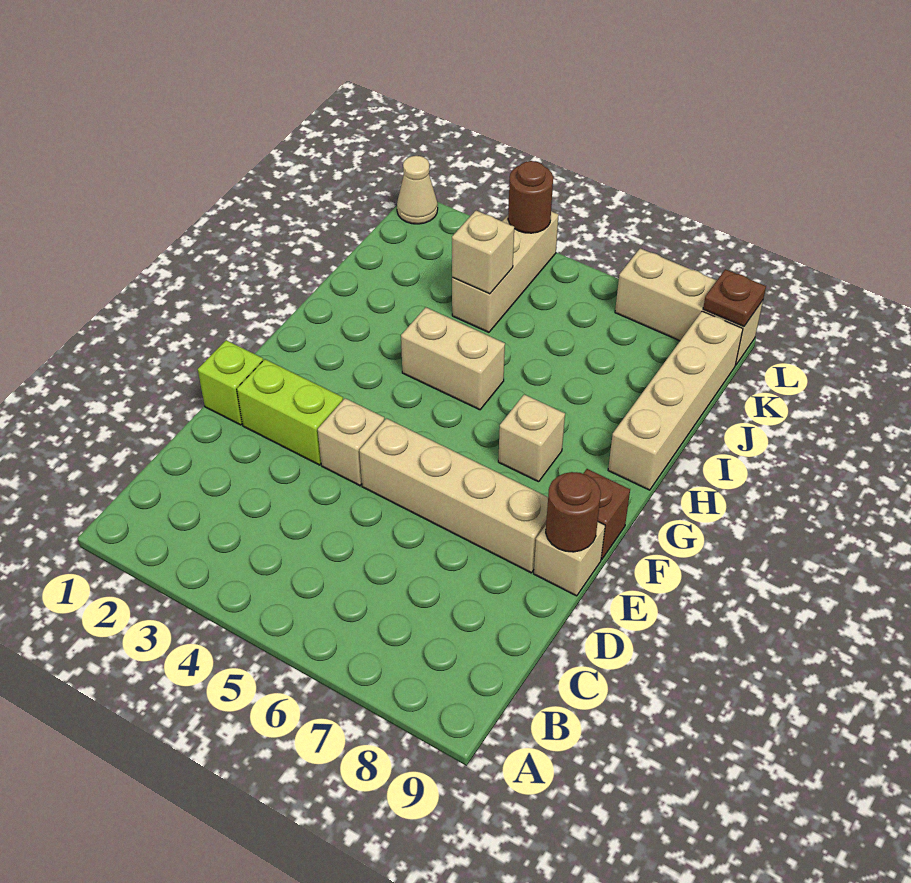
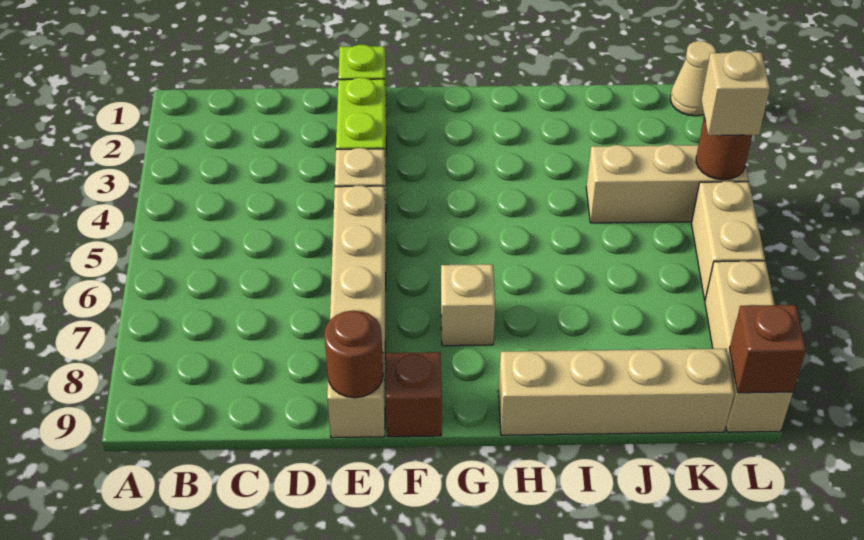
tan brick H4:H5 level 1 -> tan brick L5:L6 level 1
tan brick J4 level 2 -> tan brick L4 level 3
brown plate L9 level 2 -> brown brick L9 level 2

